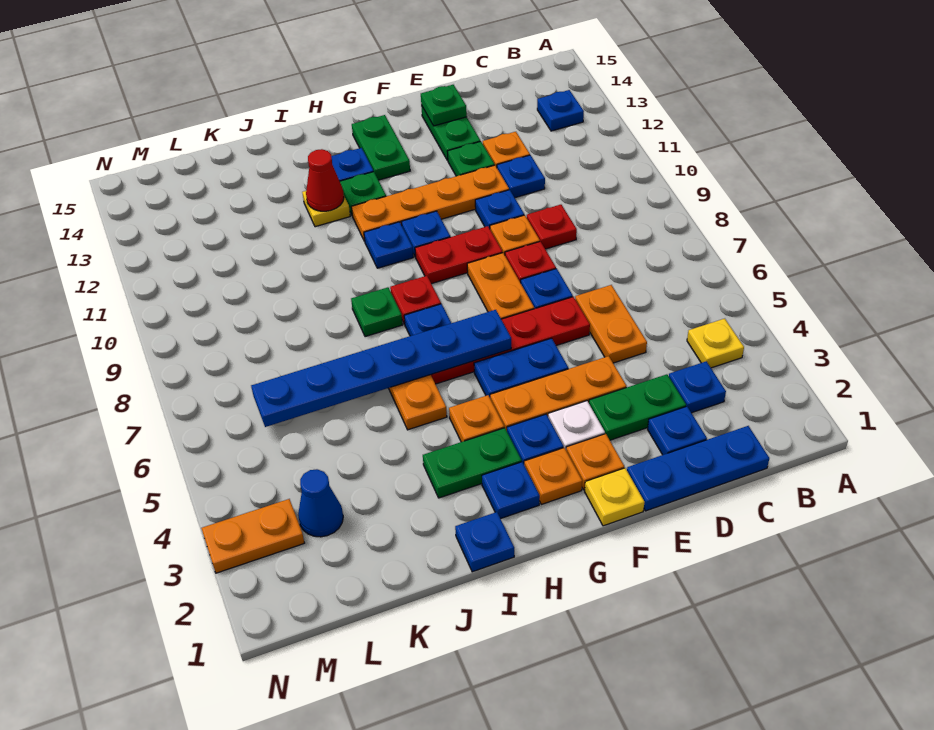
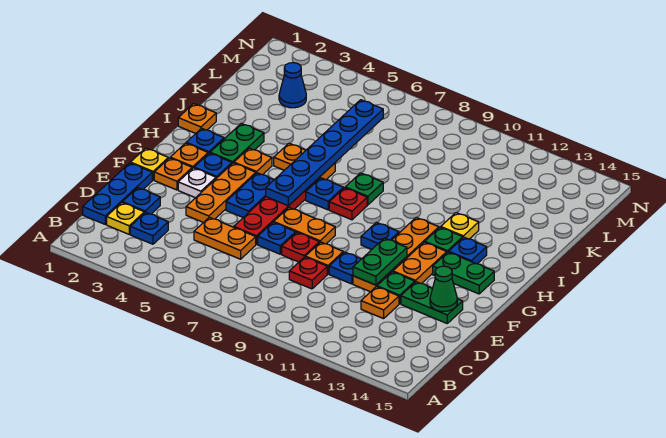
yellow plate B4 level 1 -> yellow plate C2 level 1
blue plate B13 level 1 -> none
green plate D3:E3 level 1 -> green plate E11:F11 level 2
blue plate D11 level 1 -> none
green plate E14 level 2 -> green cone E14 level 2
red plate F9:G9 level 1 -> none
blue plate H10 level 1 -> none
blue plate I1 level 1 -> orange plate I1 level 1
red cone I12 level 2 -> none
orange plate M3:N3 level 1 -> orange plate F12:G12 level 1

